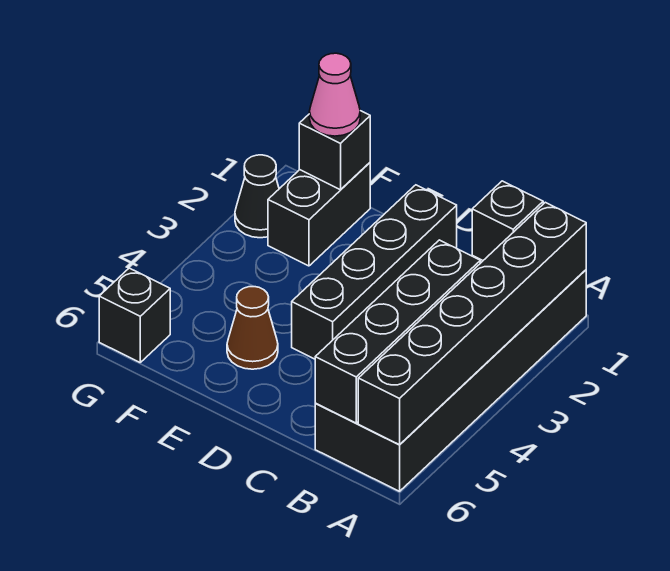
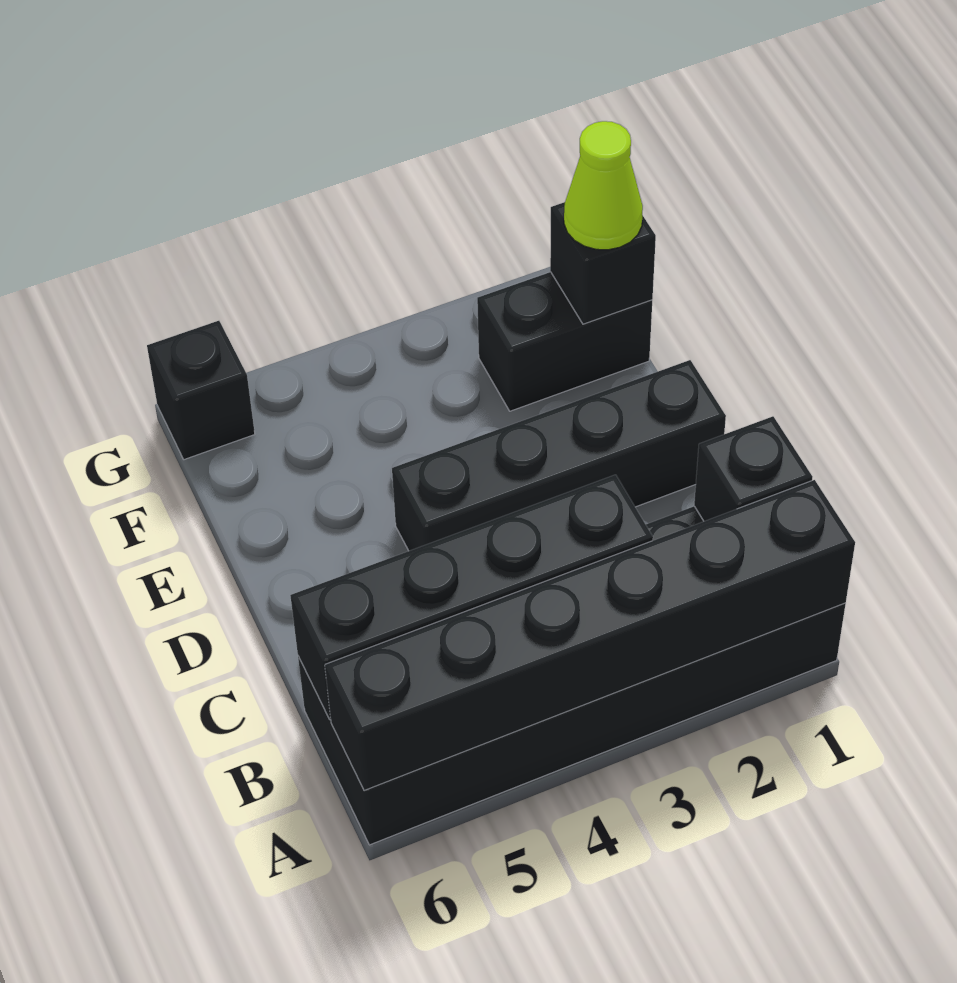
brown cone E5 level 1 -> none
pink cone F1 level 3 -> lime cone F1 level 3
black cone G2 level 1 -> none

